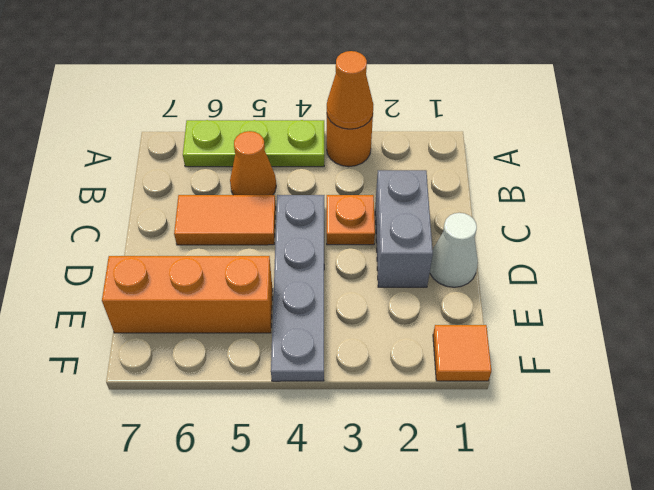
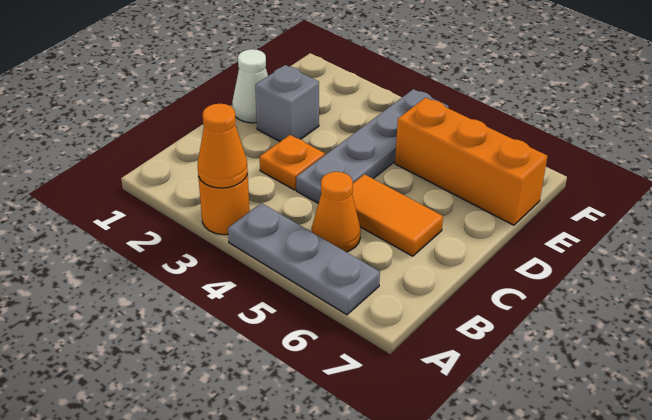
lime plate A4:A6 level 1 -> grey plate A4:A6 level 1
grey brick C2:D2 level 1 -> grey brick D2 level 1
orange tile F1 level 1 -> none

